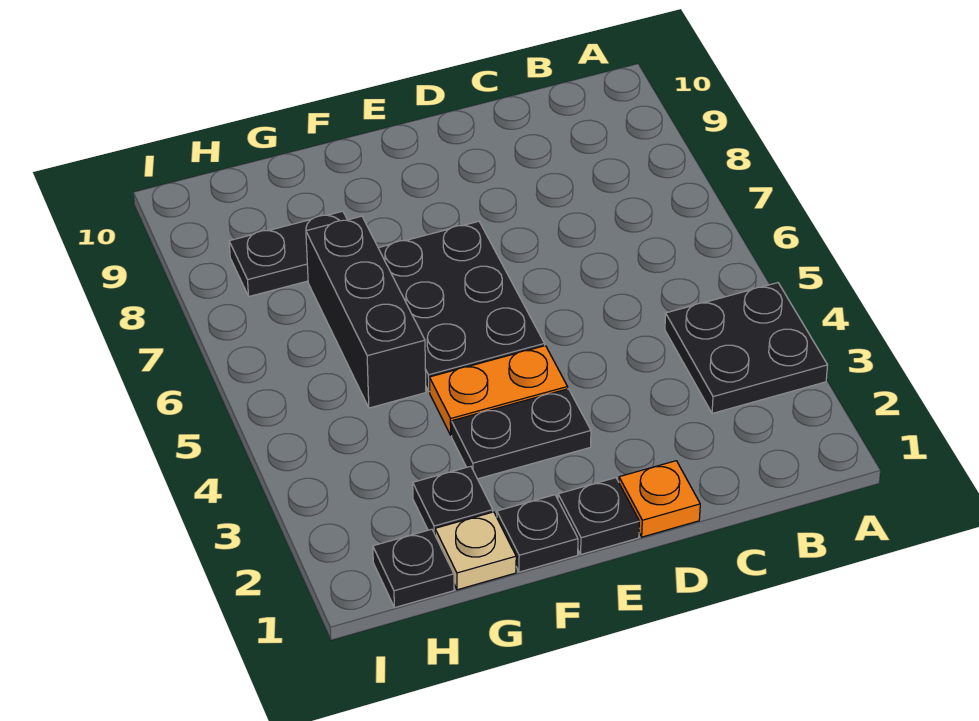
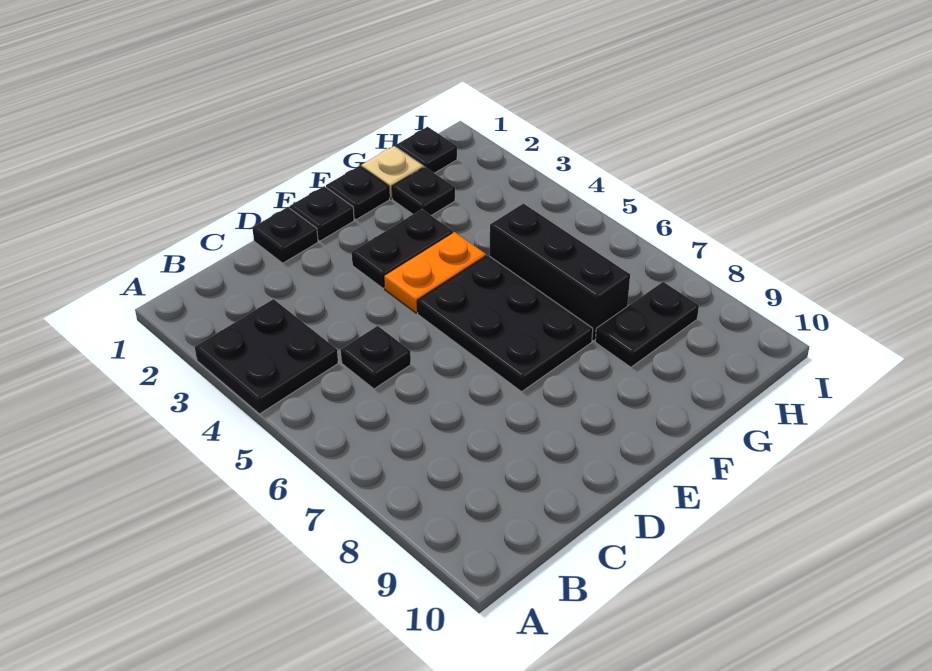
none -> black plate C5 level 1
orange plate D1 level 1 -> black plate D1 level 1

